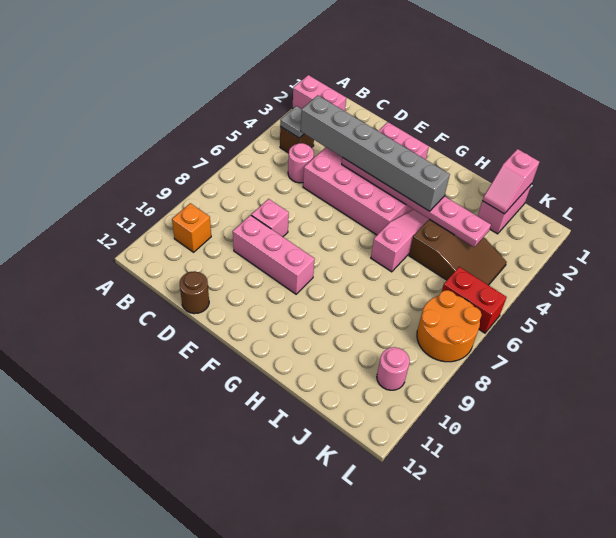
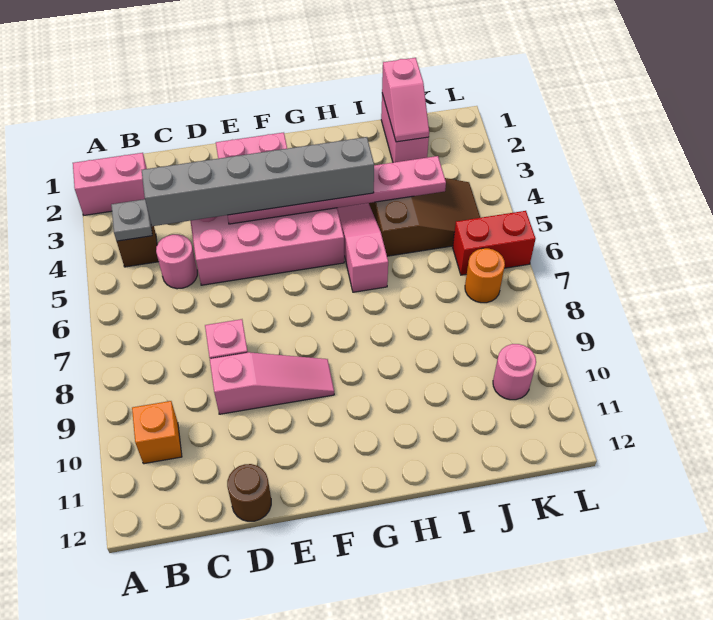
pink brick D9:F9 level 1 -> pink slope D9:F9 level 1 top D
orange round brick K7:L8 level 1 -> orange round brick K7 level 1

